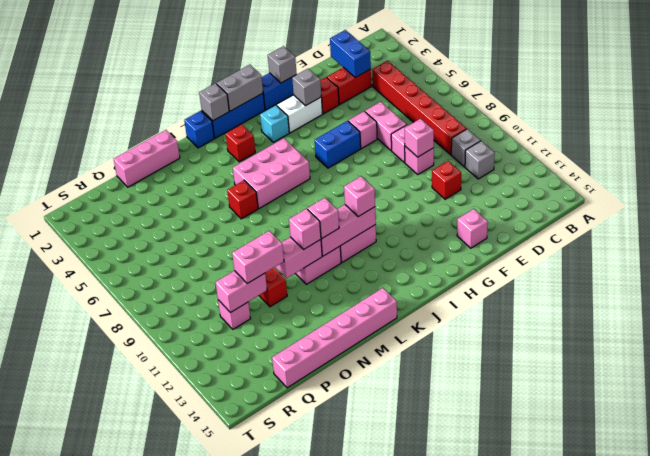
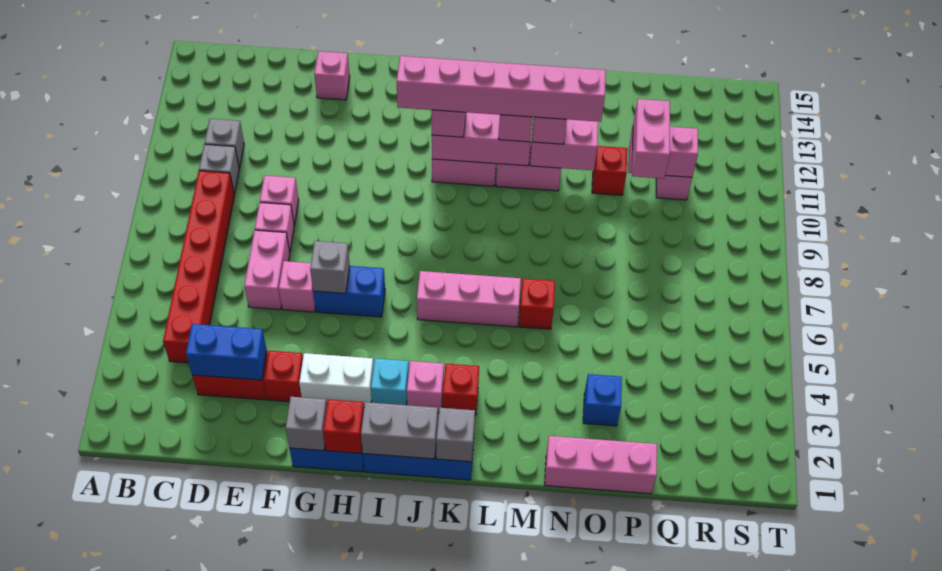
blue brick D2:D3 level 2 -> blue brick D3:E3 level 2
pink brick E9 level 2 -> pink brick J3 level 1
red brick E11 level 1 -> red brick H1 level 2
grey brick G3 level 2 -> grey brick G6 level 2
pink brick J5:L6 level 1 -> pink brick J6:L6 level 1
blue brick L1 level 1 -> blue brick O3 level 1
pink brick L15:Q15 level 1 -> pink brick I11:N11 level 4
pink brick O11:P11 level 3 -> pink brick P10:P11 level 3

